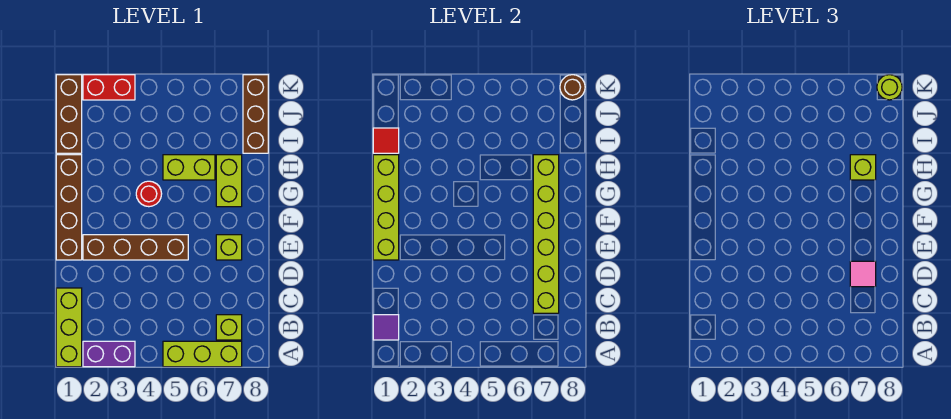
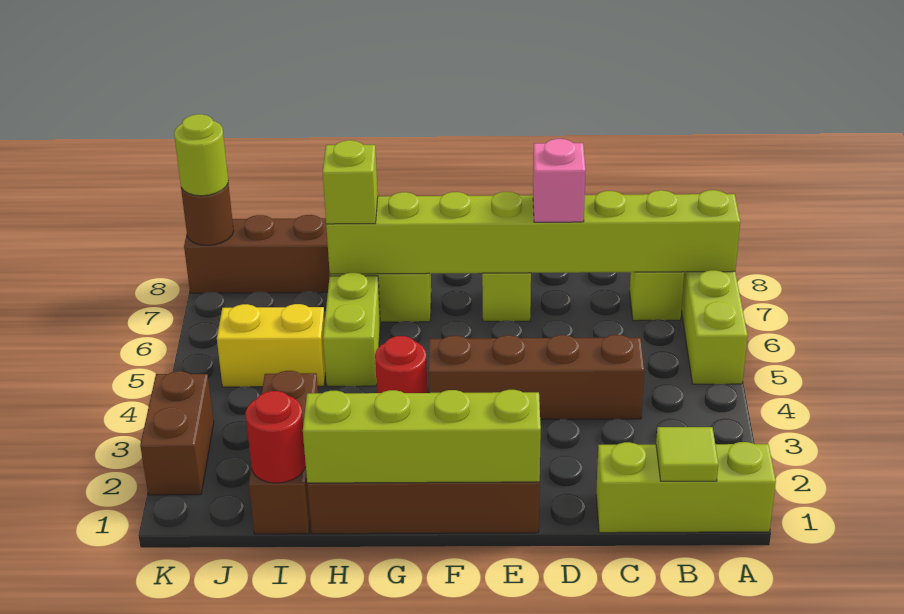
purple brick A2:A3 level 1 -> none
purple tile B1 level 2 -> lime tile B1 level 2
lime brick C7:H7 level 2 -> lime brick A7:H7 level 2
pink tile D7 level 3 -> pink brick D7 level 3
brown brick E2:E5 level 1 -> brown brick C4:F4 level 1
brown brick I1:K1 level 1 -> brown brick I1:I3 level 1
red tile I1 level 2 -> red round brick I1 level 2
none -> yellow brick I5:J5 level 1
red brick K2:K3 level 1 -> brown brick K2:K3 level 1

